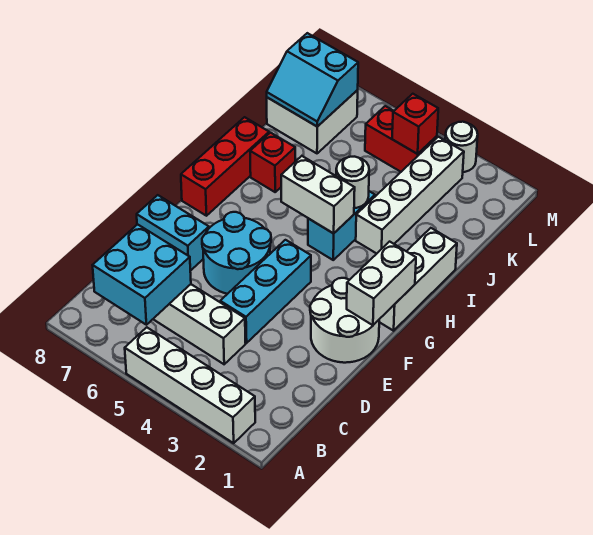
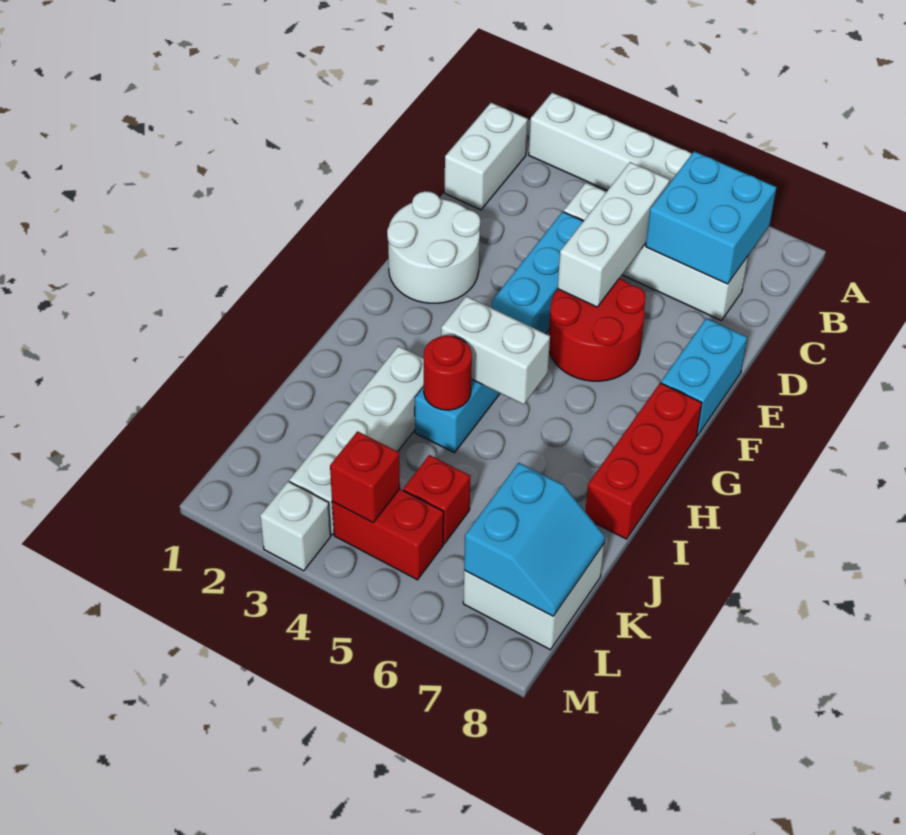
cyan round brick E5:F6 level 1 -> red round brick E5:F6 level 1
cyan brick E7:E8 level 1 -> cyan brick E8:F8 level 1
white brick F1:G1 level 2 -> white brick B1:C1 level 1
white brick G1:I1 level 1 -> white brick C5:E5 level 2
white round brick I4 level 2 -> red round brick I4 level 2
red brick I7 level 1 -> red brick K5 level 1
cyan slope K7:L8 level 2 top L -> cyan slope K7:L8 level 2 top 7
white round brick M3 level 1 -> white brick M3 level 1

